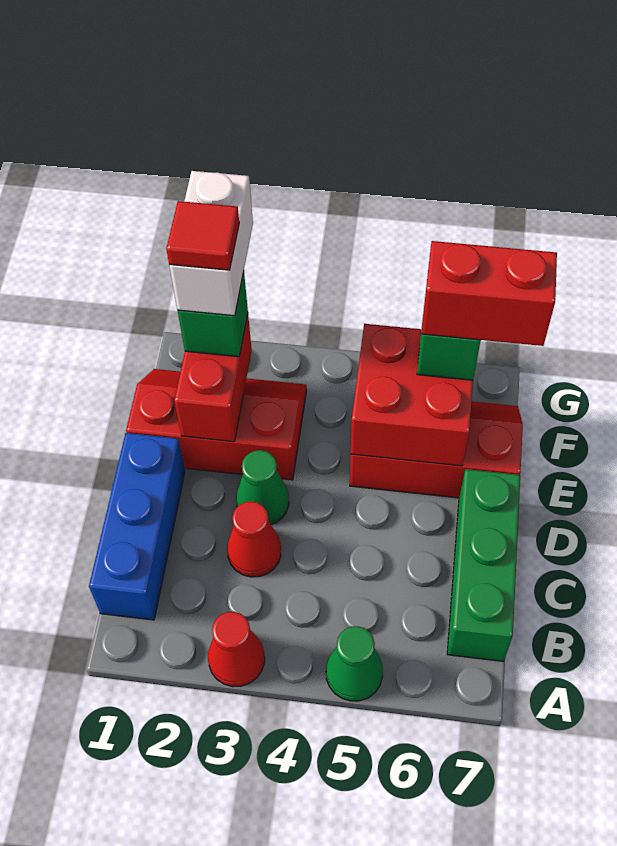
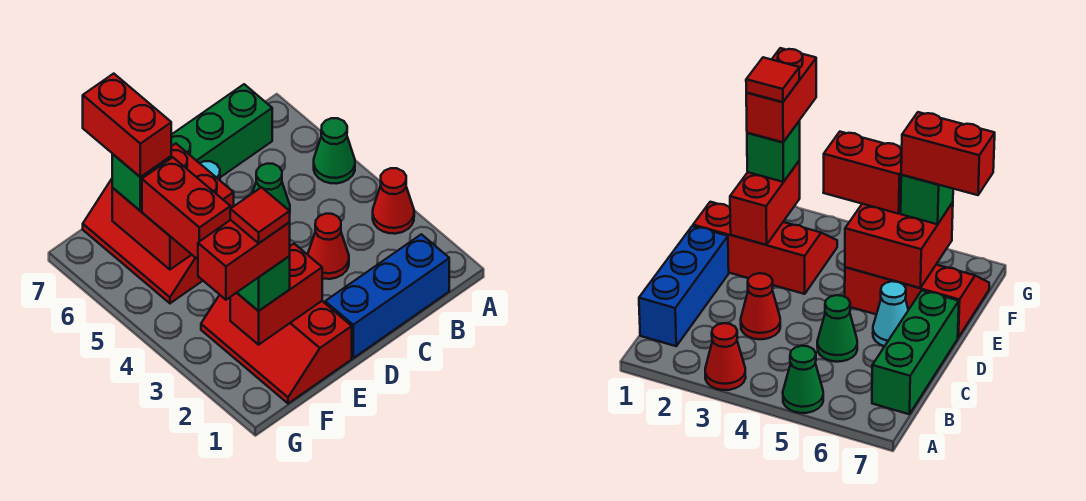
green cone D3 level 1 -> green cone C5 level 1
none -> cyan cone D6 level 1
white brick F2:G2 level 4 -> red brick F2:G2 level 4
none -> red brick F4:F5 level 3

